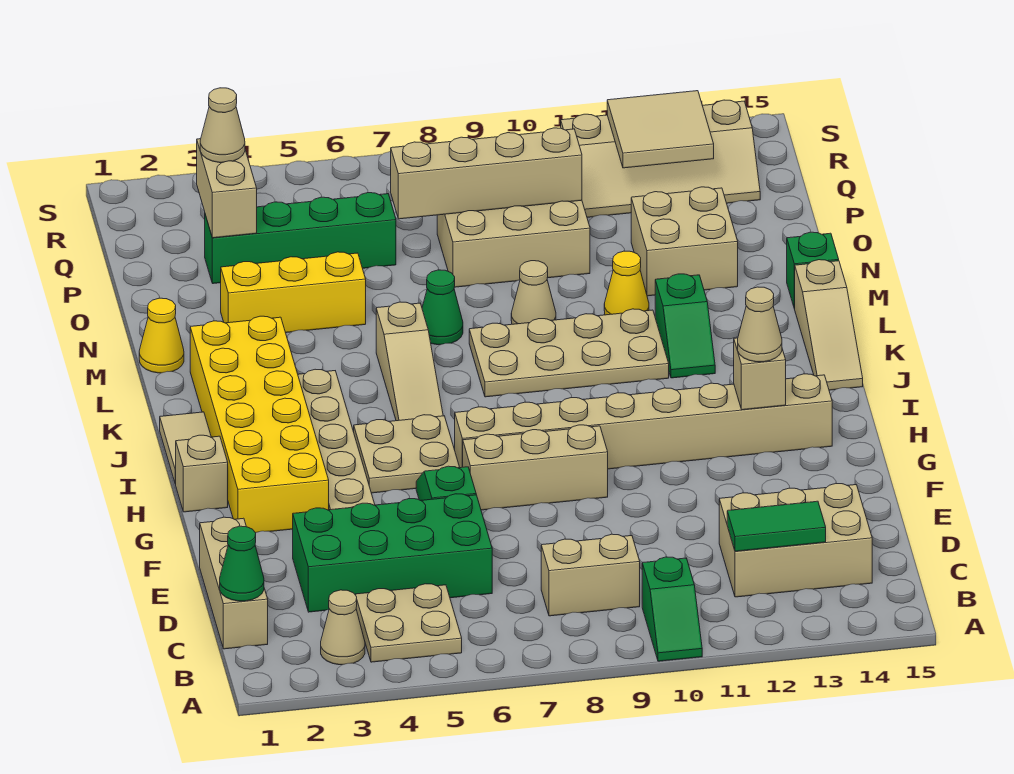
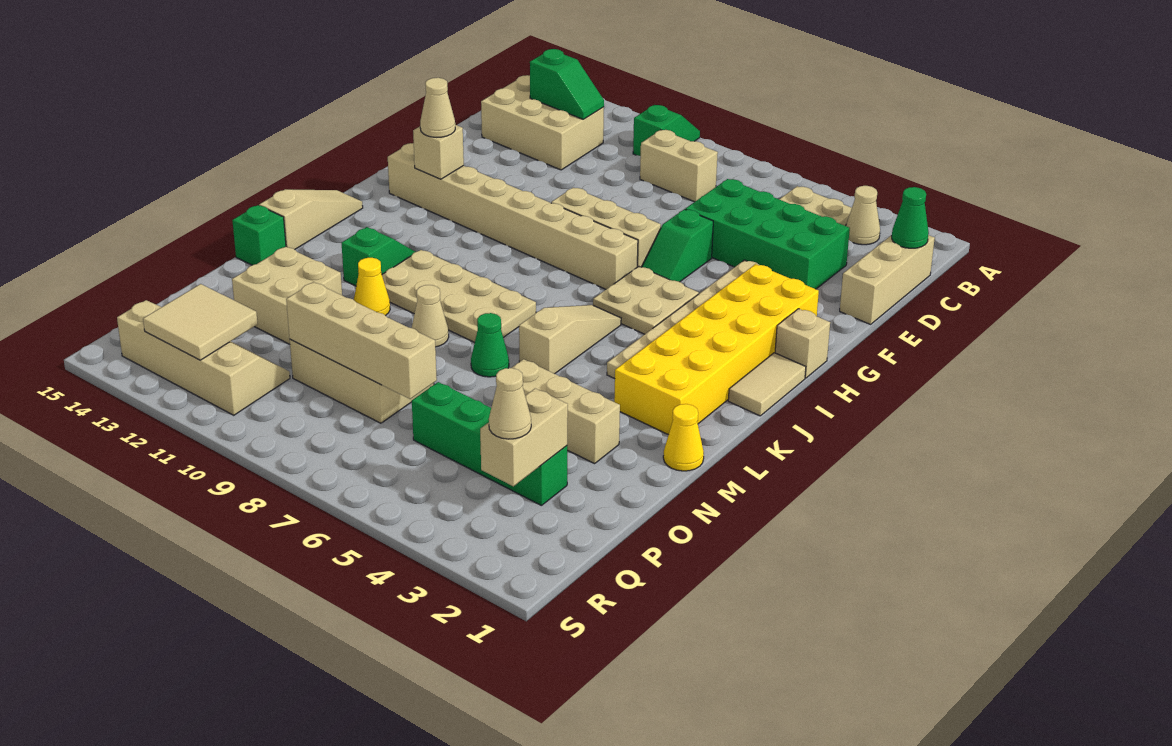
green tile C12:C13 level 2 -> green slope C12:C13 level 2 top 13
yellow brick N3:N5 level 1 -> tan brick N3:N5 level 1

